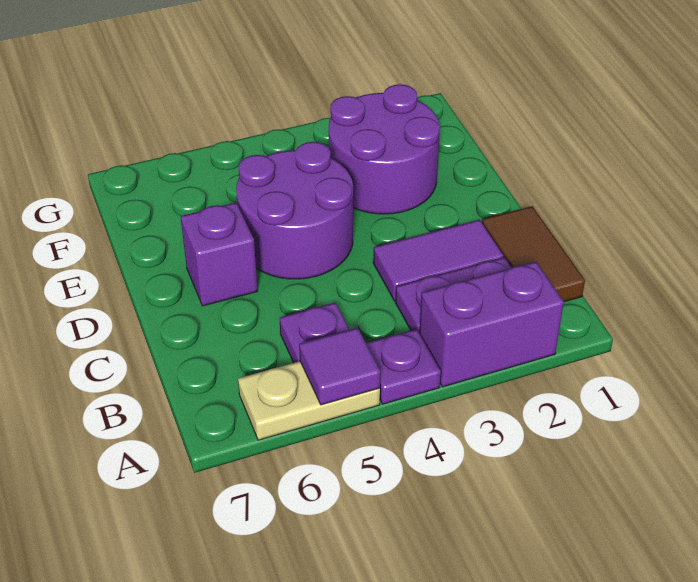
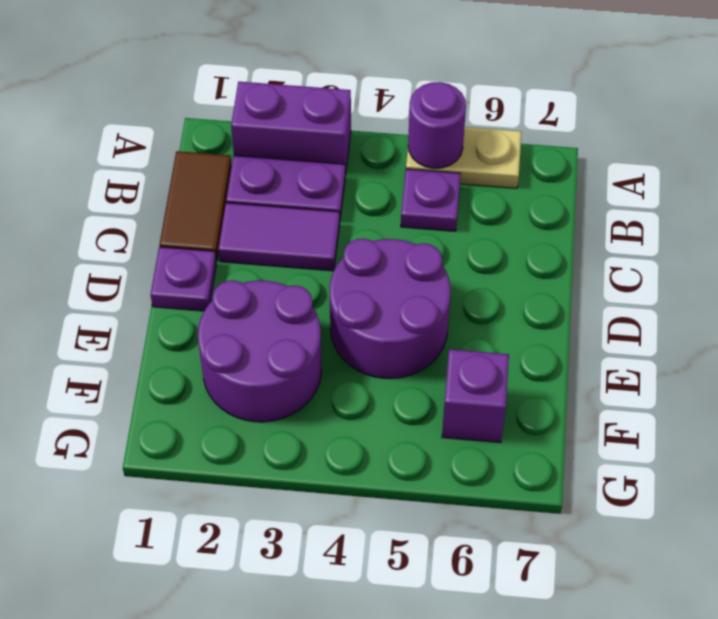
purple plate A4 level 1 -> purple plate D1 level 1
purple tile A5 level 2 -> purple round brick A5 level 2
purple brick D6 level 1 -> purple brick F6 level 1

